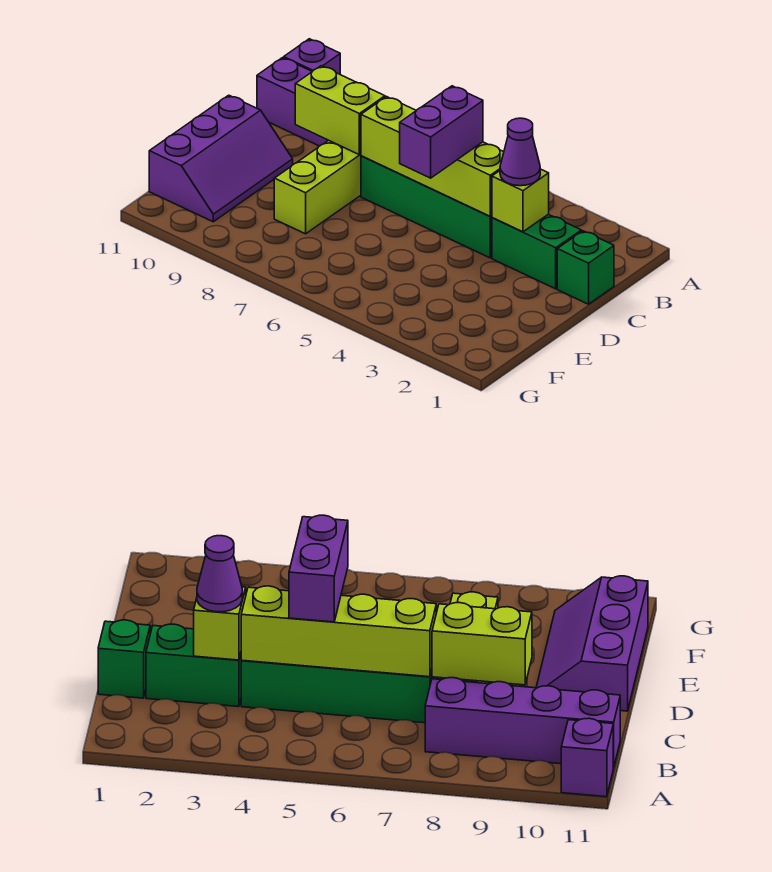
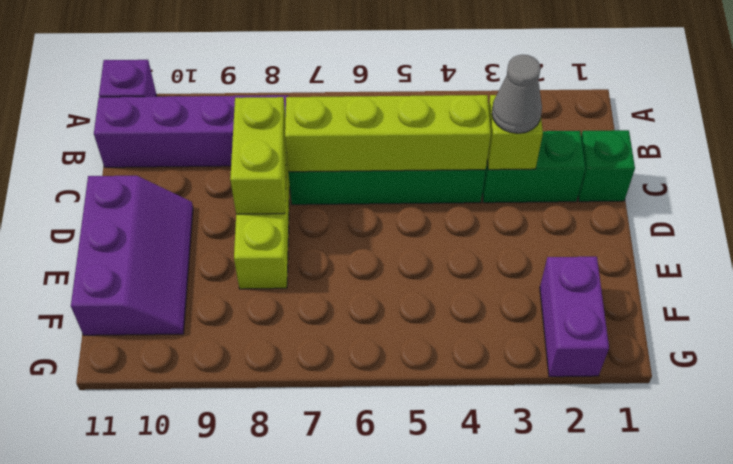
purple cone C3 level 3 -> grey cone C3 level 3
purple brick C5:D5 level 3 -> purple brick F2:G2 level 1
lime brick C8:C9 level 2 -> lime brick C8:D8 level 2

